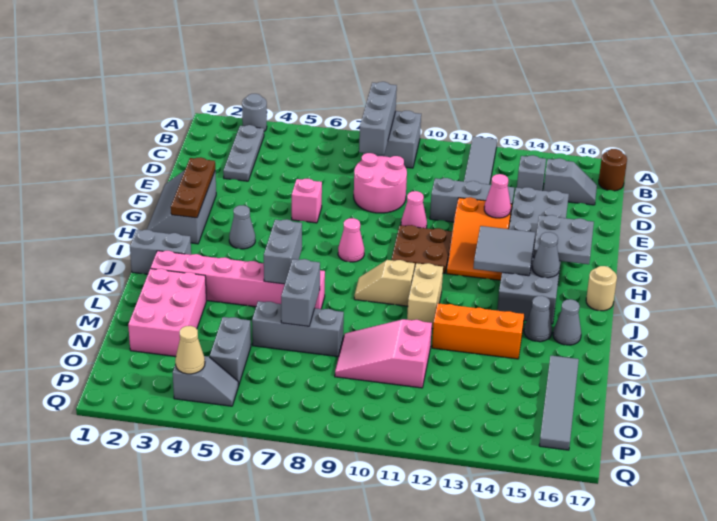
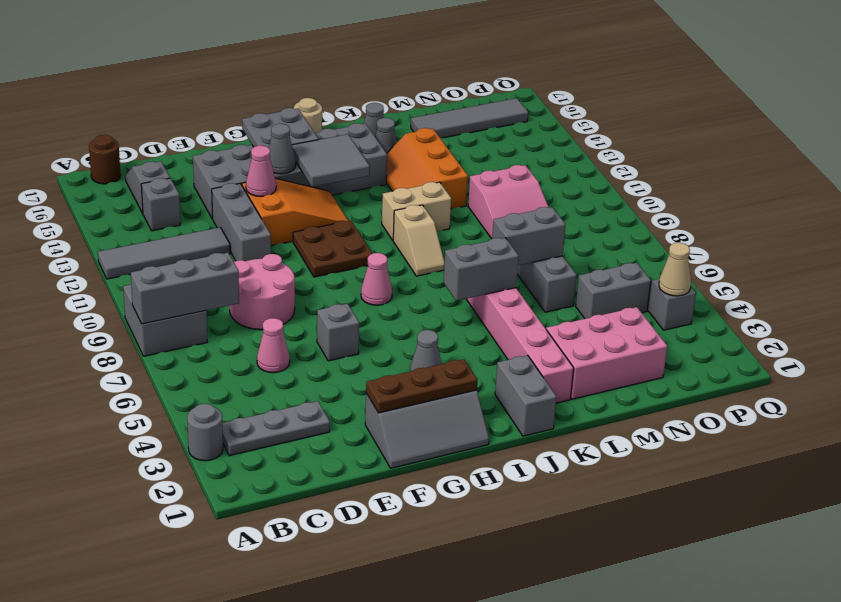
pink brick F6 level 1 -> grey brick F6 level 1
pink cone F10 level 1 -> pink cone D6 level 1
grey cone I15 level 2 -> grey cone G14 level 2

